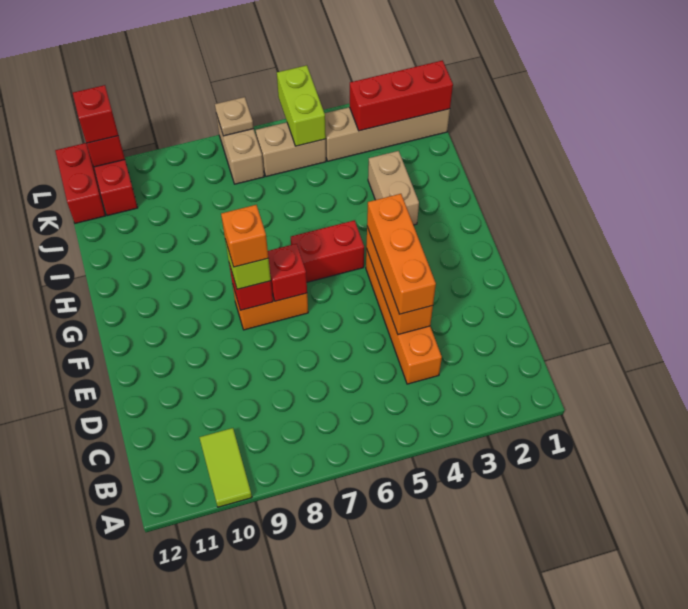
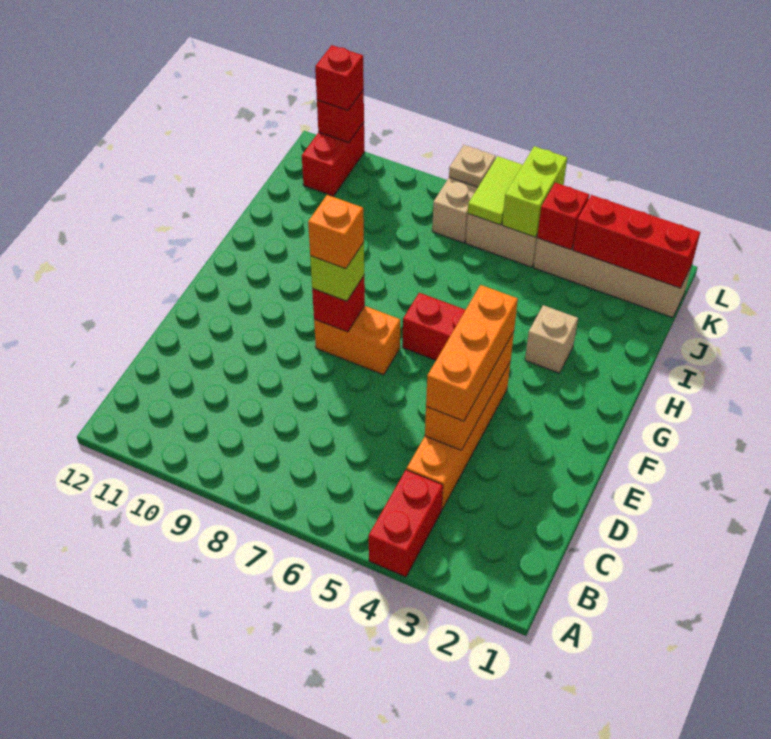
lime tile A10:B10 level 1 -> lime tile K6:L6 level 2
red brick F7 level 2 -> red brick K4 level 2
tan brick H3:I3 level 1 -> tan brick H3 level 1
red brick K12:L12 level 1 -> red brick A4:B4 level 1

